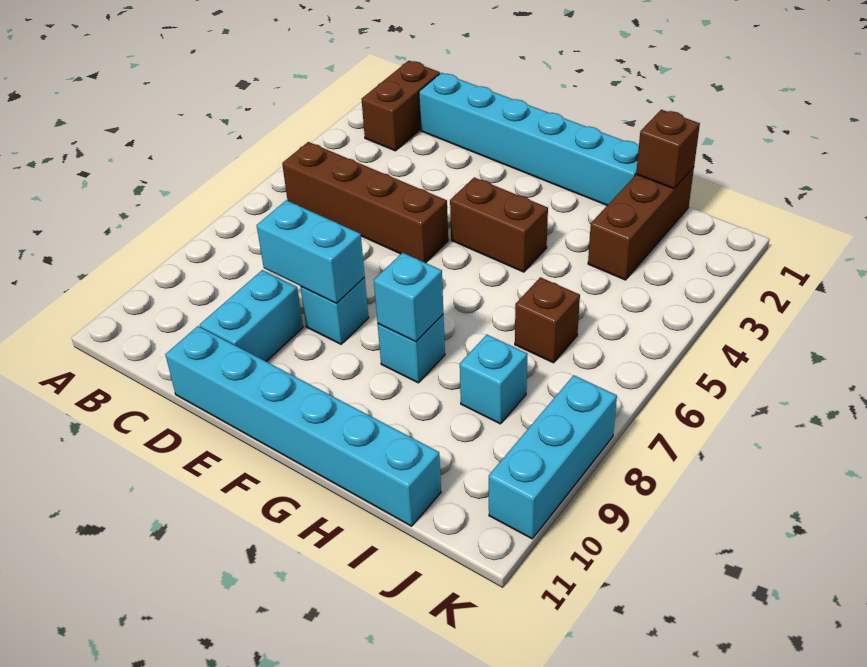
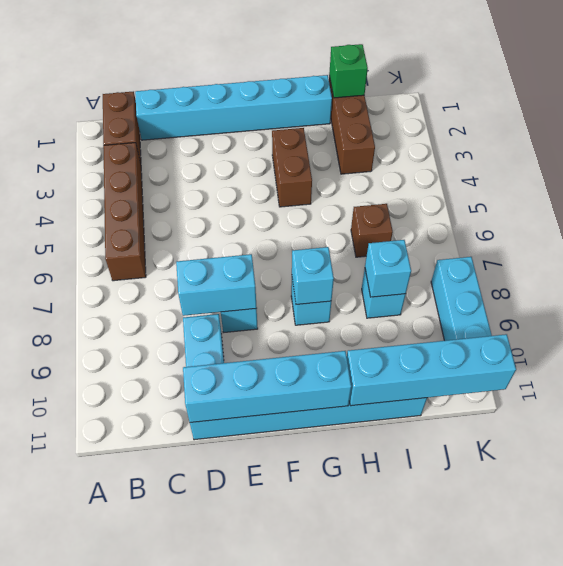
brown brick B5:E5 level 1 -> brown brick B3:B6 level 1
none -> cyan brick D11:G11 level 2
brown brick F4:G4 level 1 -> brown brick G3:G4 level 1
none -> cyan brick H11:K11 level 2
brown brick I1 level 2 -> green brick I1 level 2
none -> cyan brick I8 level 2

